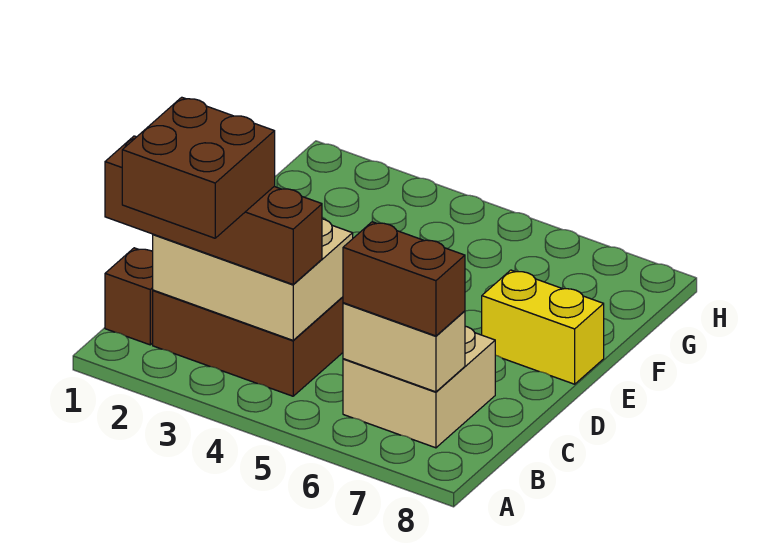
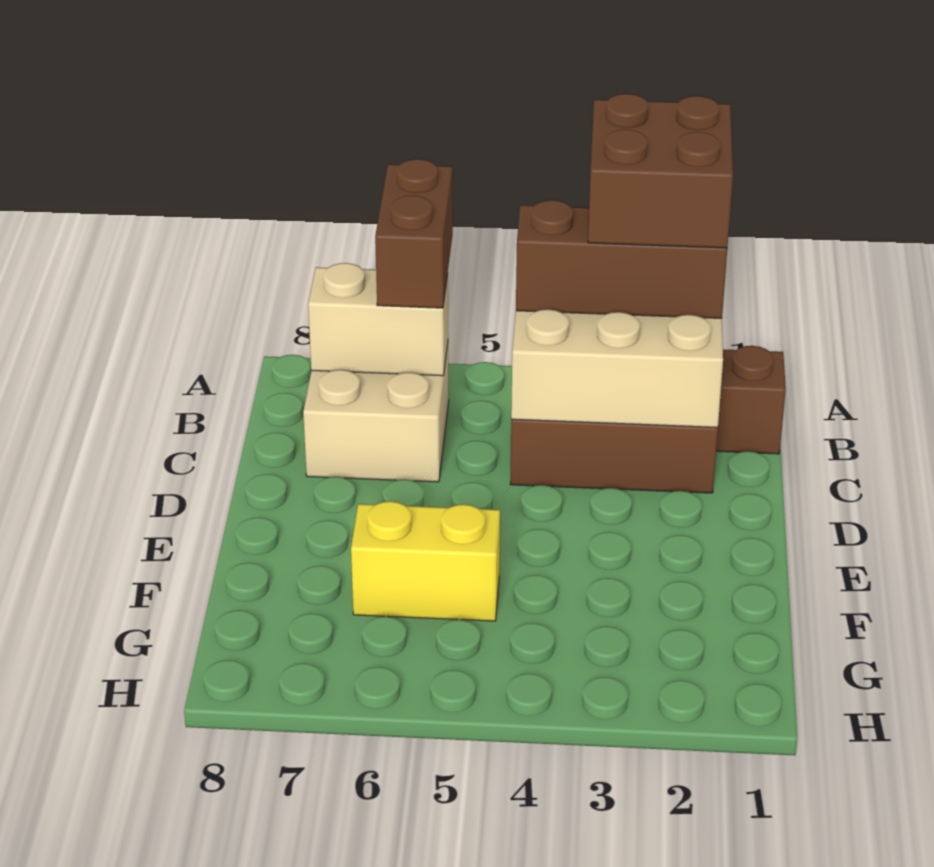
brown brick B1:B4 level 3 -> brown brick B2:B4 level 3
brown brick B6:B7 level 3 -> brown brick A6:B6 level 3
yellow brick E7:E8 level 1 -> yellow brick F5:F6 level 1

